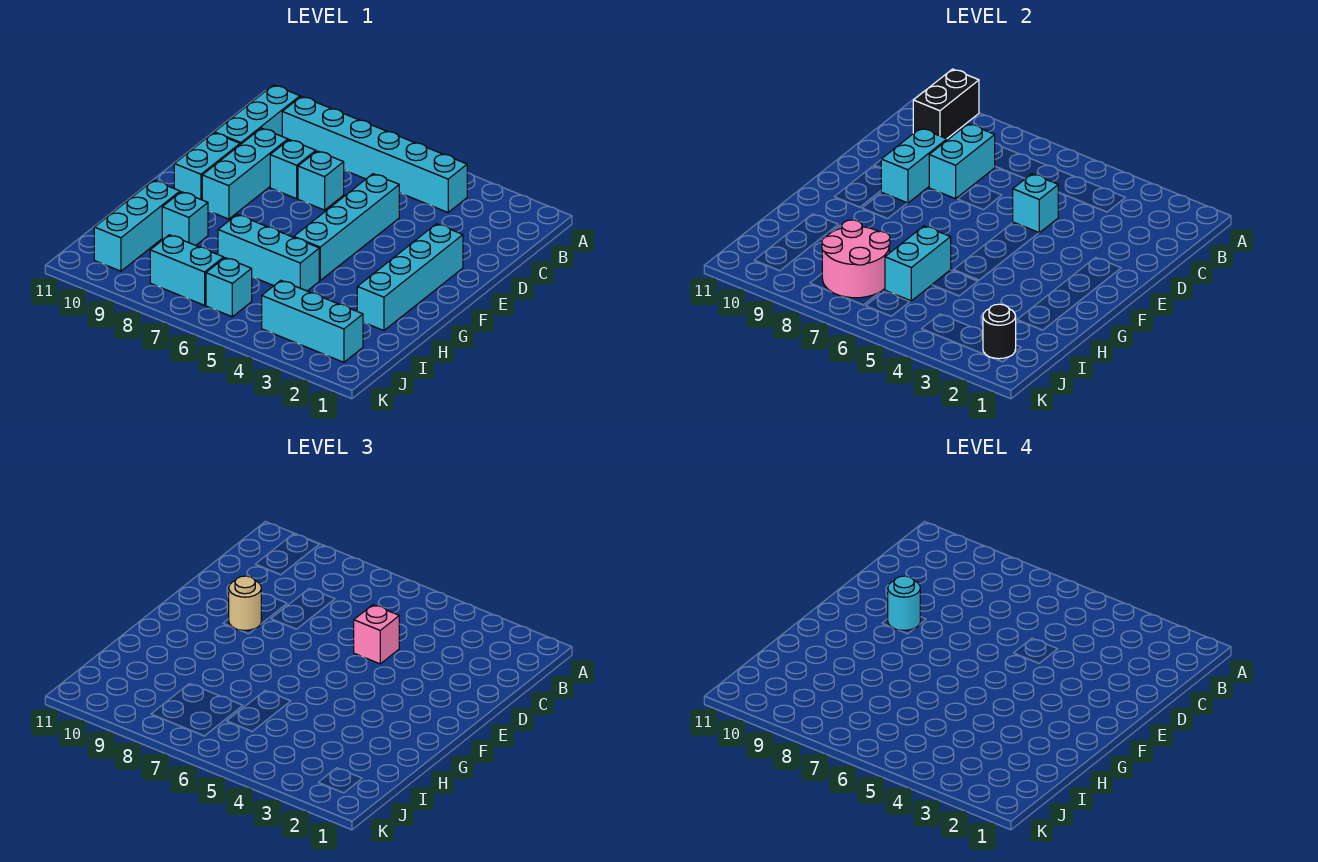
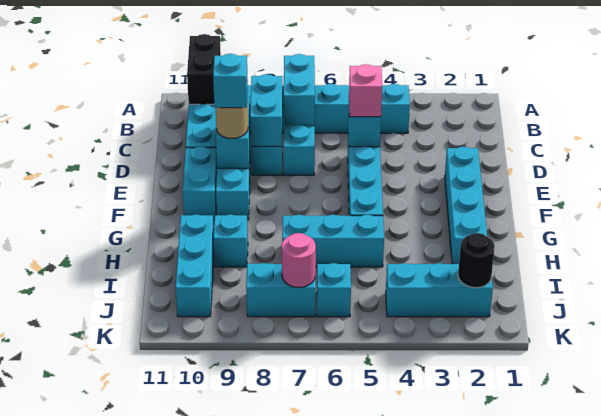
cyan round brick E9 level 4 -> cyan brick E9 level 4
cyan brick H6:I6 level 2 -> cyan brick B7:C7 level 2
pink round brick I7:J8 level 2 -> pink round brick J7 level 2

